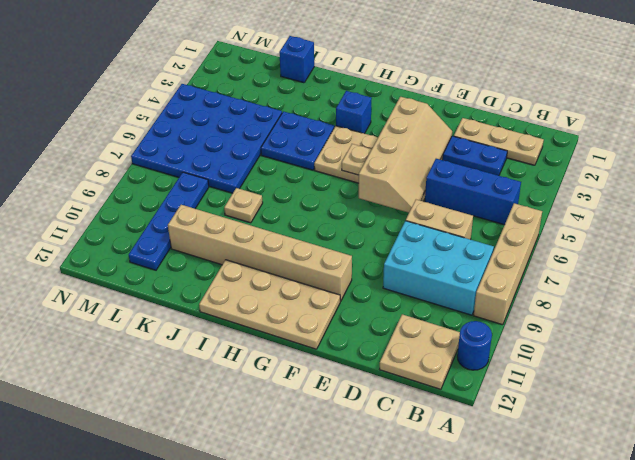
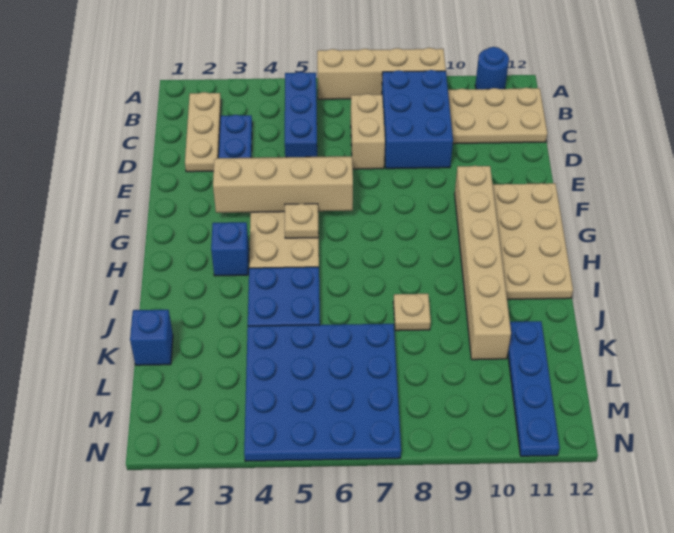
cyan brick B8:D9 level 1 -> blue brick B8:D9 level 1
tan plate B11:C12 level 1 -> tan plate B10:C12 level 1
blue plate L8:L11 level 1 -> blue plate K11:N11 level 1

